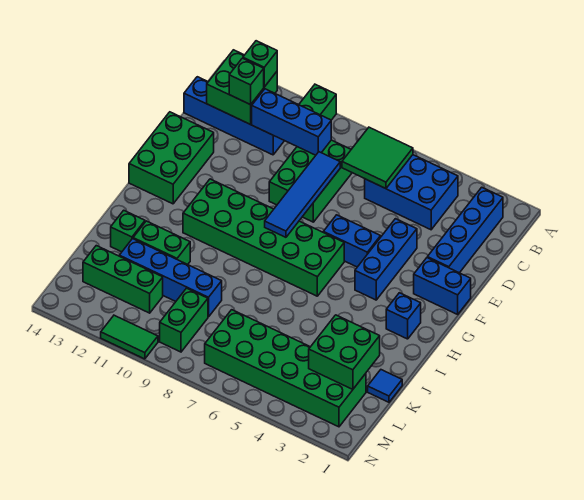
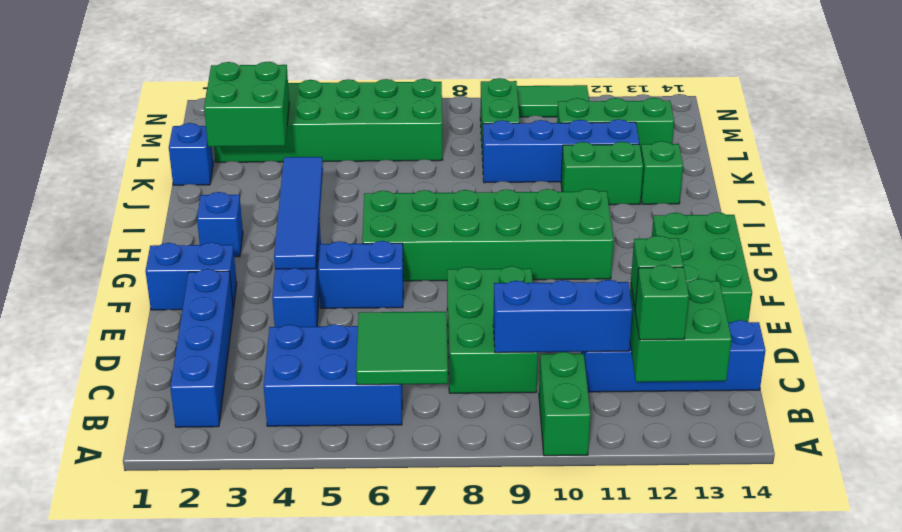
blue tile D8:G8 level 2 -> blue tile F4:I4 level 2
blue tile K1 level 1 -> blue brick K1 level 1

